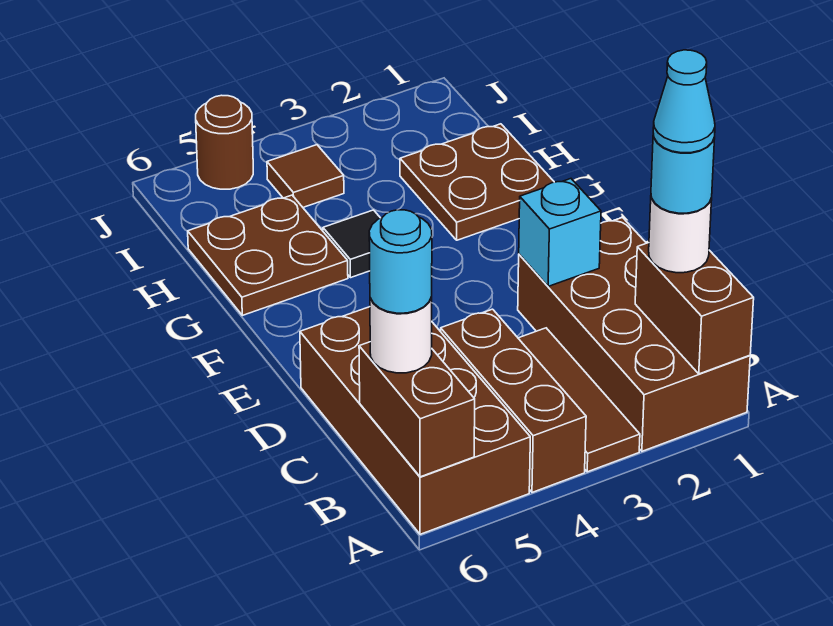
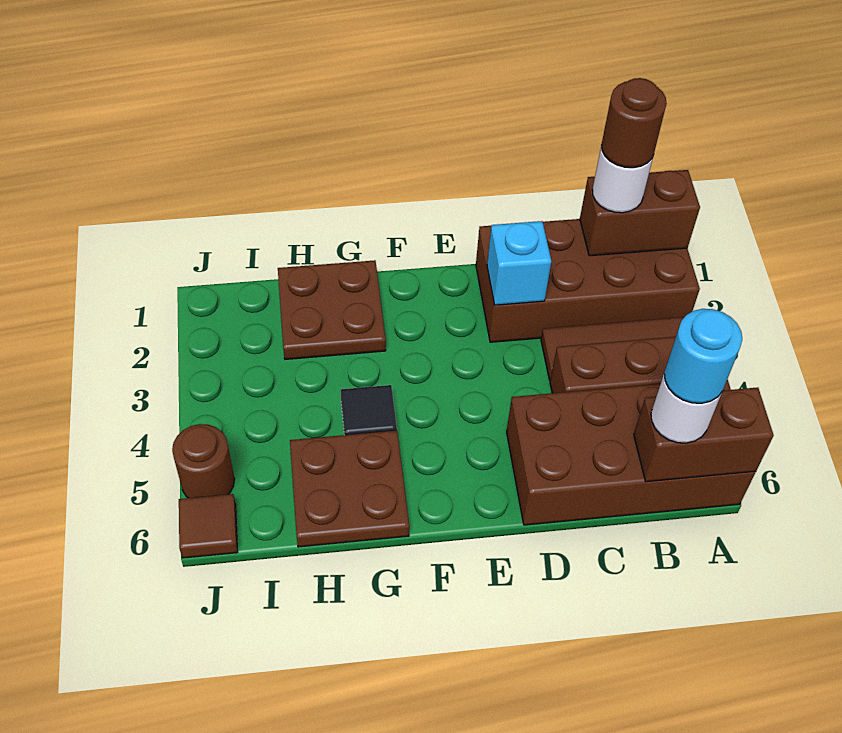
cyan round brick B1 level 4 -> brown round brick B1 level 4
cyan cone B1 level 5 -> none
brown tile I4 level 1 -> brown tile J6 level 1

